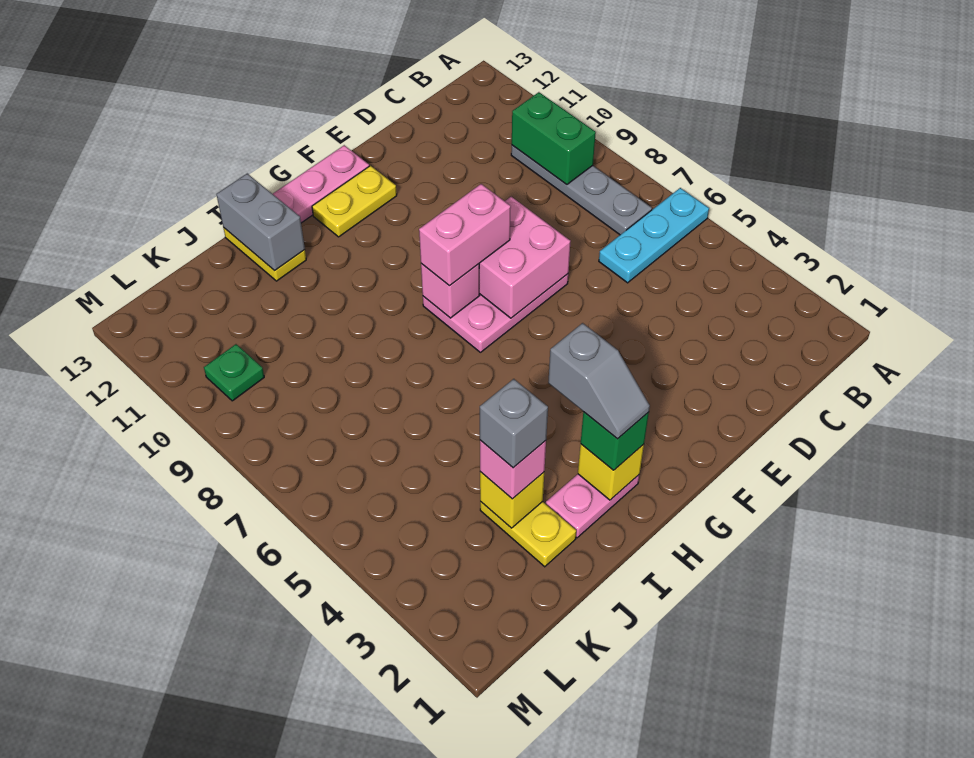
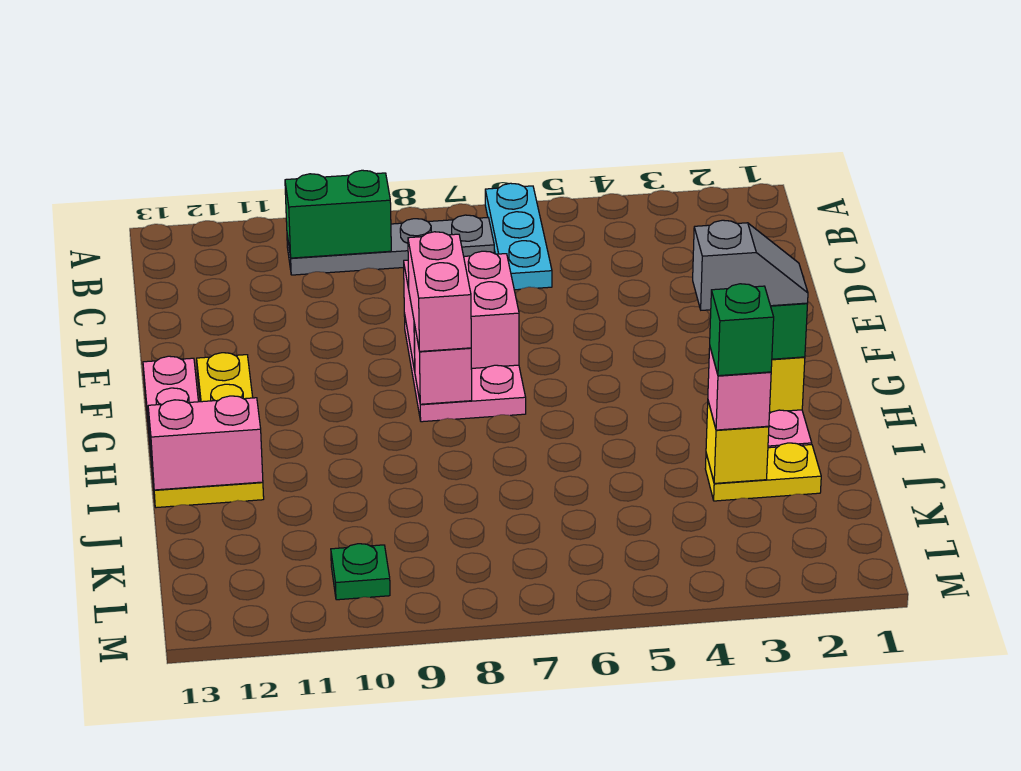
grey brick I12:I13 level 2 -> pink brick I12:I13 level 2
grey brick J3 level 4 -> green brick J3 level 4

